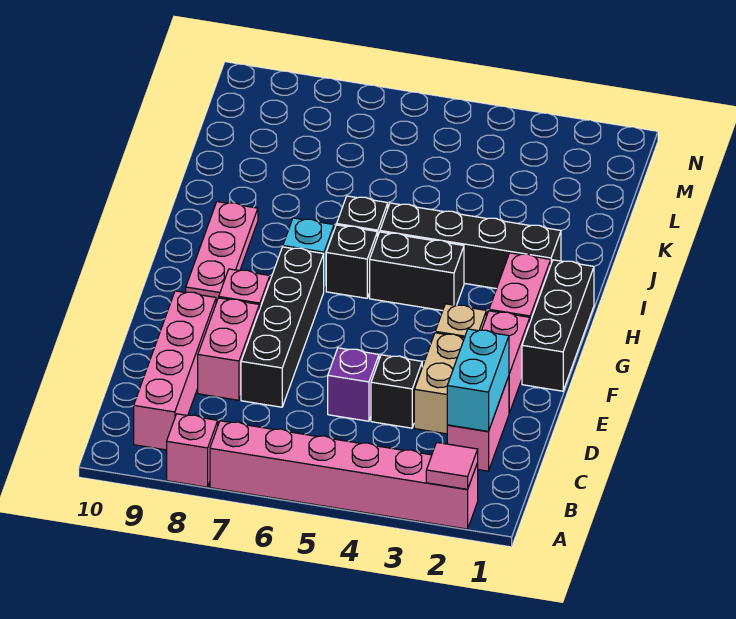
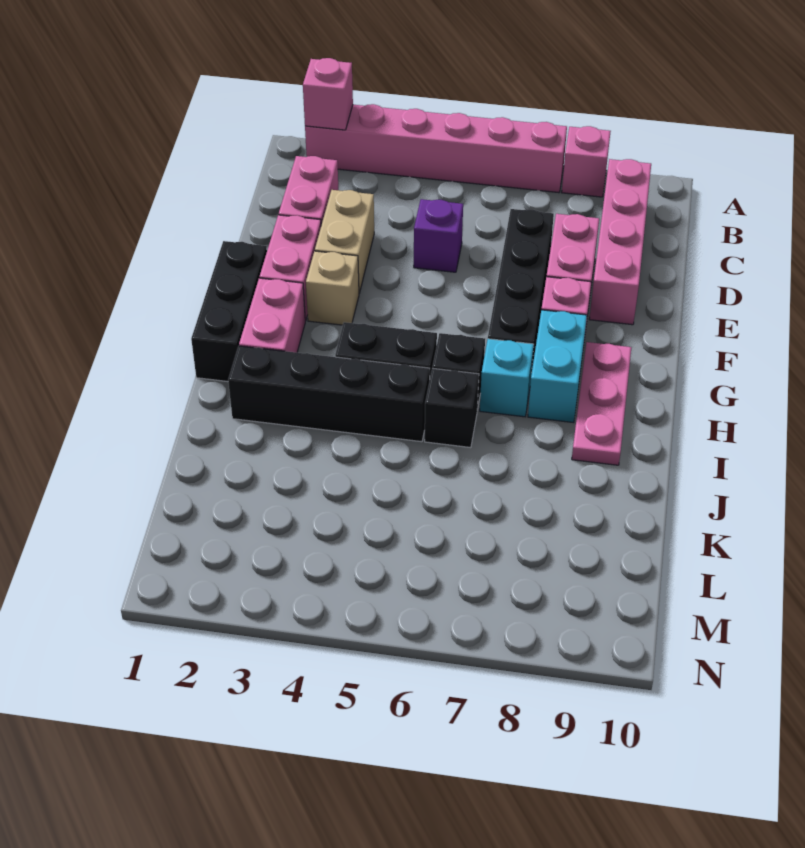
pink tile A2 level 2 -> pink brick A2 level 2
cyan brick C2:D2 level 2 -> cyan brick G8:H8 level 1
black brick D4 level 1 -> none

